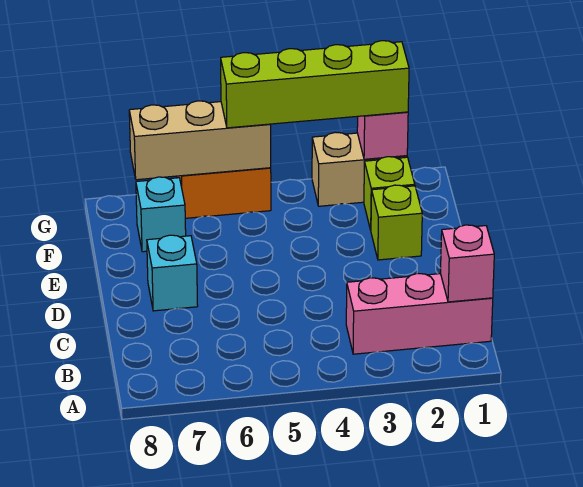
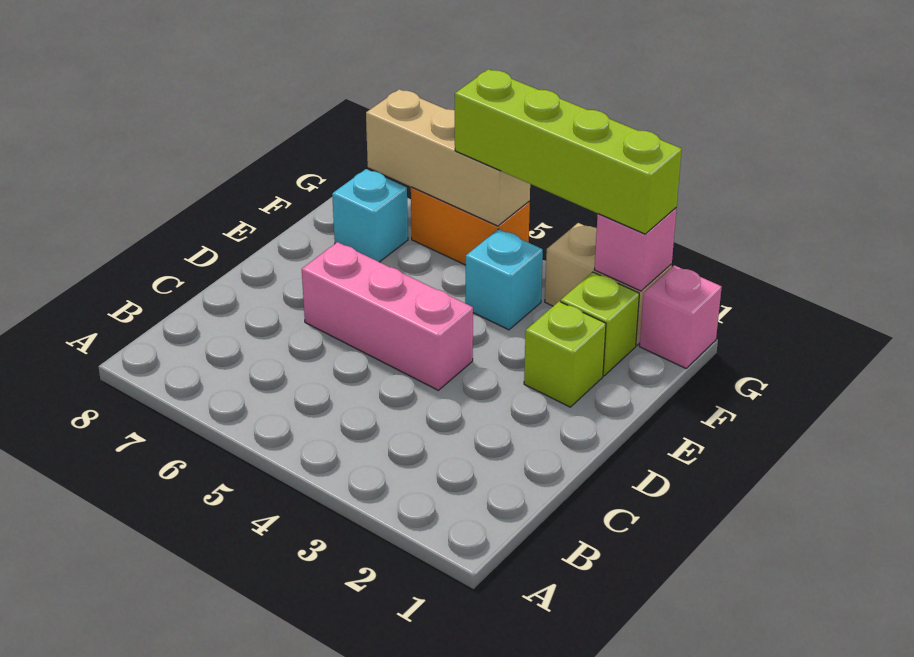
pink brick B1:B3 level 1 -> pink brick D4:D6 level 1
pink brick B1 level 2 -> pink brick G1 level 1
cyan brick D7 level 1 -> cyan brick F4 level 1

